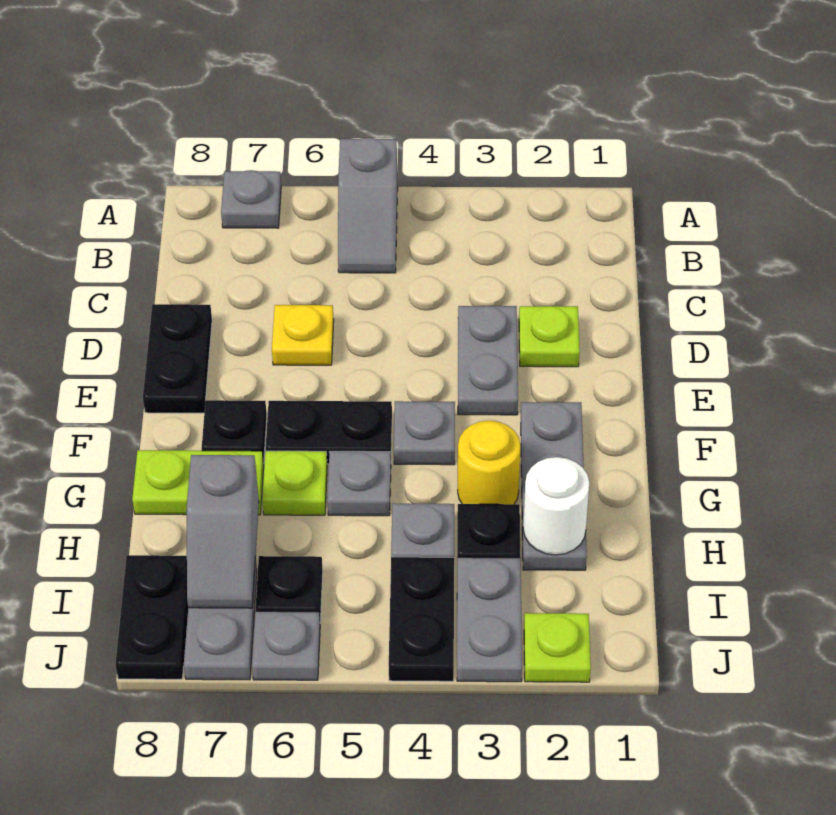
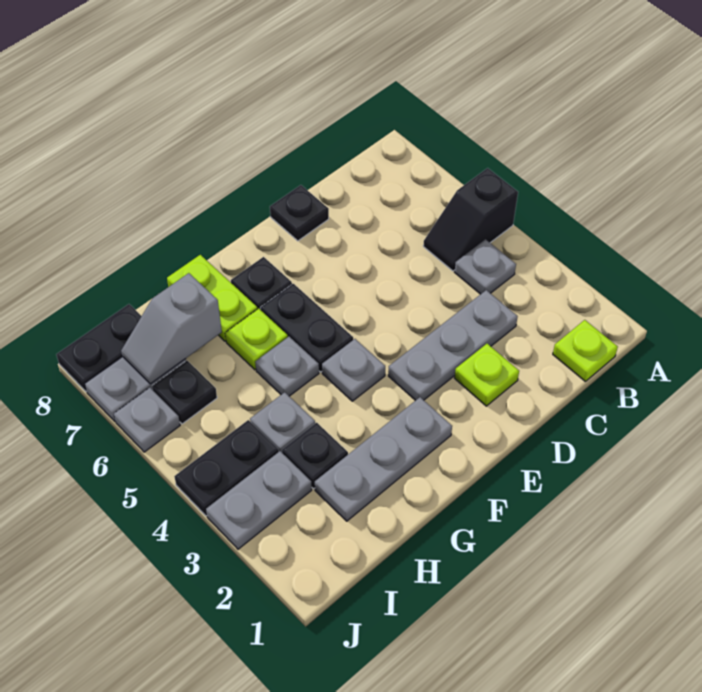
grey slope A5:B5 level 1 top A -> black slope A5:B5 level 1 top A
grey plate A7 level 1 -> grey plate B4 level 1
grey plate D3:E3 level 1 -> grey plate C3:E3 level 1
yellow plate D6 level 1 -> none
black plate D8:E8 level 1 -> black plate D8 level 1
yellow round brick G3 level 1 -> none
white round brick H2 level 2 -> none
lime plate J2 level 1 -> lime plate B1 level 1

